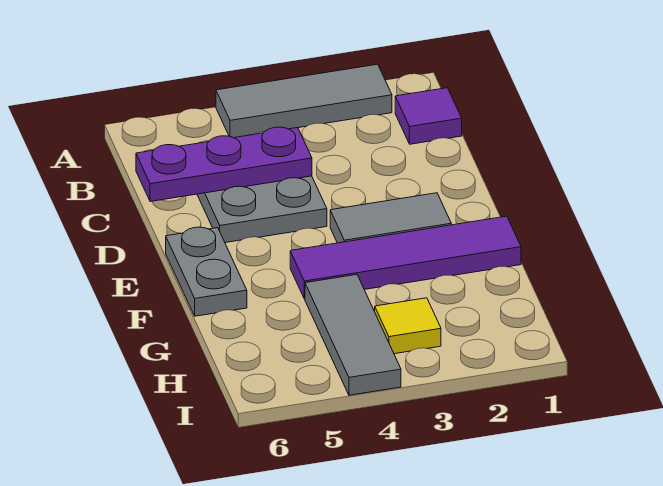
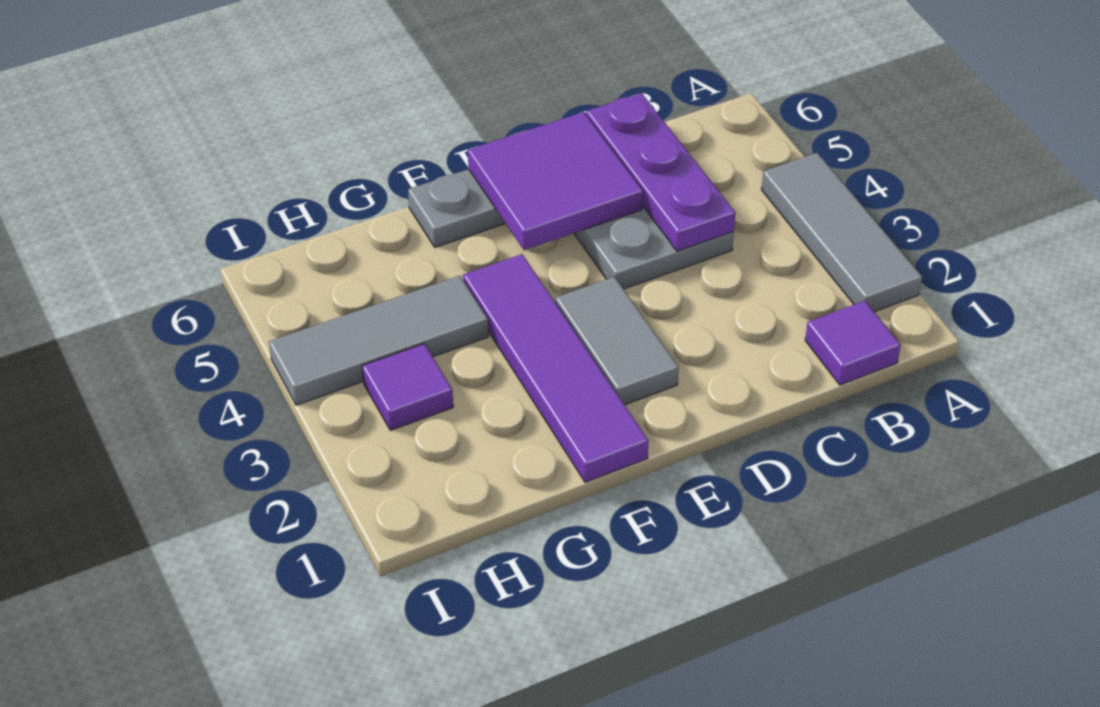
none -> purple tile D5:E6 level 2
yellow tile H3 level 1 -> purple tile H3 level 1

